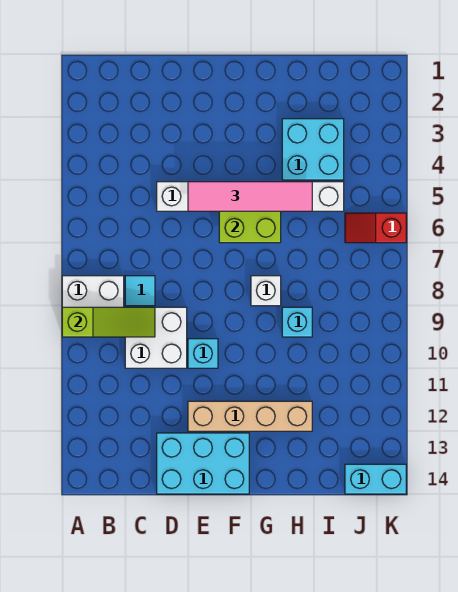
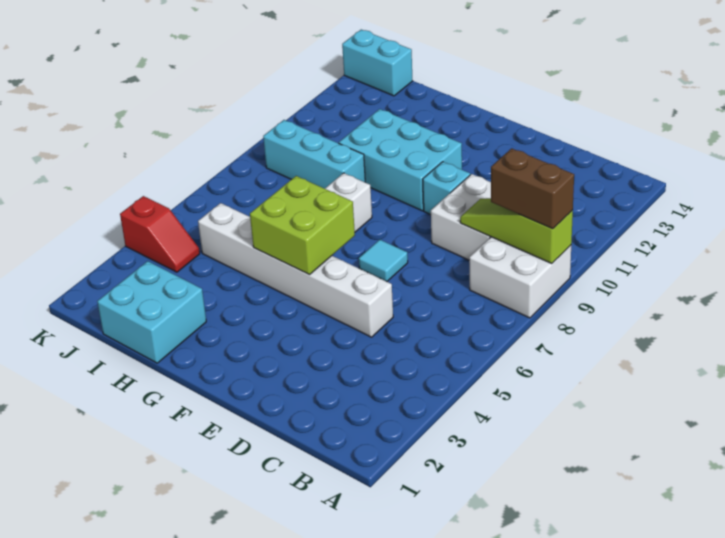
none -> brown brick A9:B9 level 3
cyan tile C8 level 1 -> cyan tile E7 level 1
cyan brick D13:F14 level 1 -> cyan brick F10:H11 level 1
pink tile E5:H5 level 3 -> none
tan brick E12:H12 level 1 -> none
cyan brick H3:I4 level 1 -> cyan brick H1:I2 level 1
cyan brick H9 level 1 -> cyan brick H9:J9 level 1
red slope J6:K6 level 1 top K -> red slope J4:K4 level 1 top K

